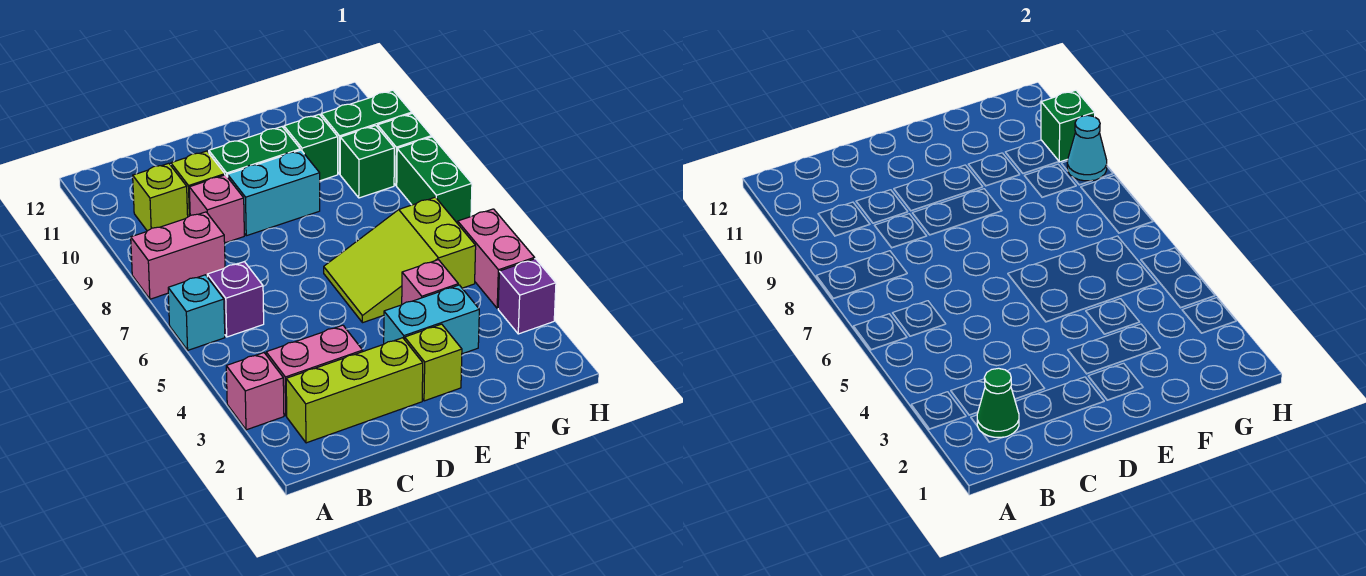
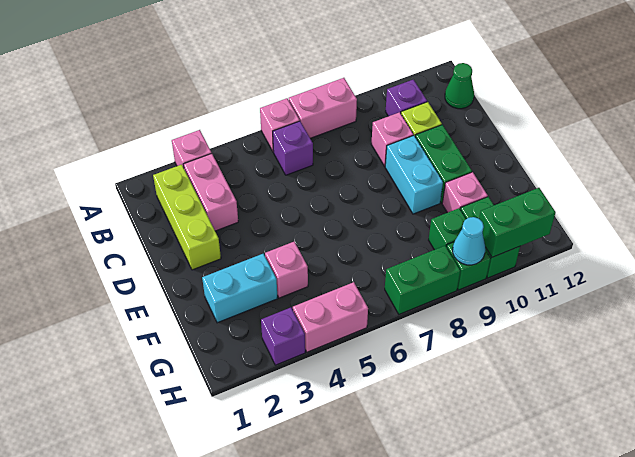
cyan brick A6 level 1 -> pink brick A6 level 1
pink brick A8:B8 level 1 -> pink brick A7:A8 level 1
green cone B2 level 2 -> green cone B12 level 1
lime brick B10 level 1 -> purple brick B10 level 1
lime brick E2 level 1 -> none
cyan brick E3:F3 level 1 -> cyan brick F2:F3 level 1
lime slope E5:G6 level 1 top G -> none
green brick F10 level 1 -> pink brick F10 level 1
green brick H10 level 2 -> green brick H10:H11 level 2

